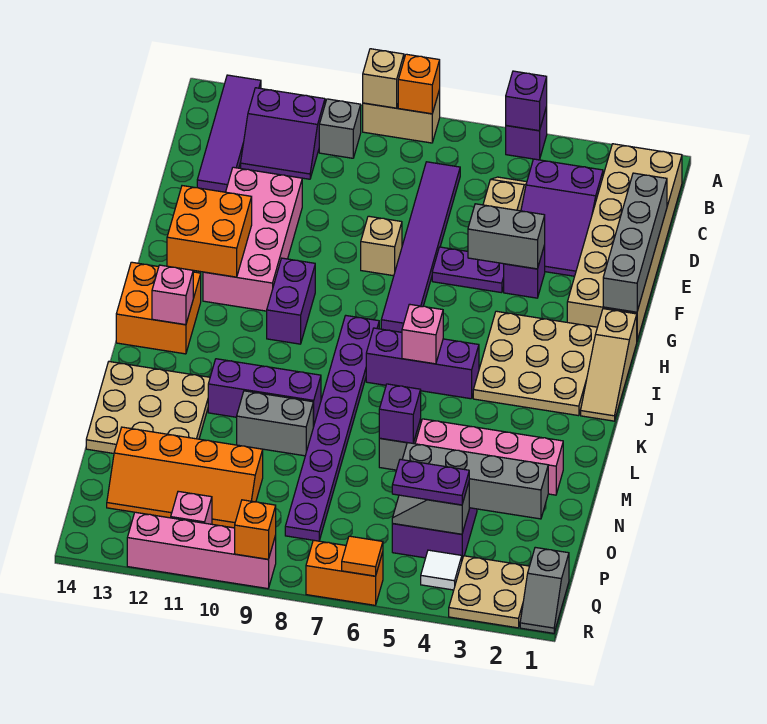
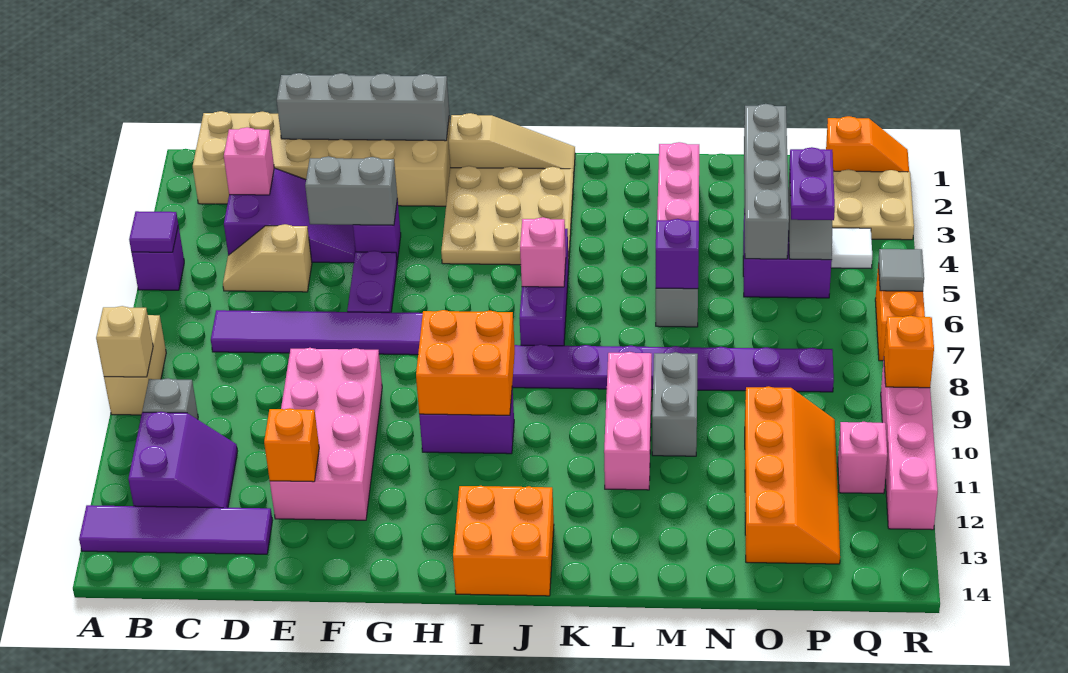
purple brick A5 level 2 -> purple tile A5 level 2
orange brick A8 level 2 -> orange brick E12 level 2
pink brick E11:H12 level 1 -> pink brick E9:F12 level 1
grey brick F4:F5 level 2 -> grey brick E4:F4 level 2
tan brick F8 level 1 -> none
orange brick G12:H13 level 2 -> orange brick H9:I10 level 2
pink brick J13 level 2 -> pink brick C3 level 2
purple brick L9:L11 level 1 -> pink brick L9:L11 level 1
tan plate L12:N14 level 1 -> none
grey slope Q1:R1 level 1 top Q -> orange slope Q1:R1 level 1 top Q
orange tile R6 level 2 -> grey tile R6 level 2

